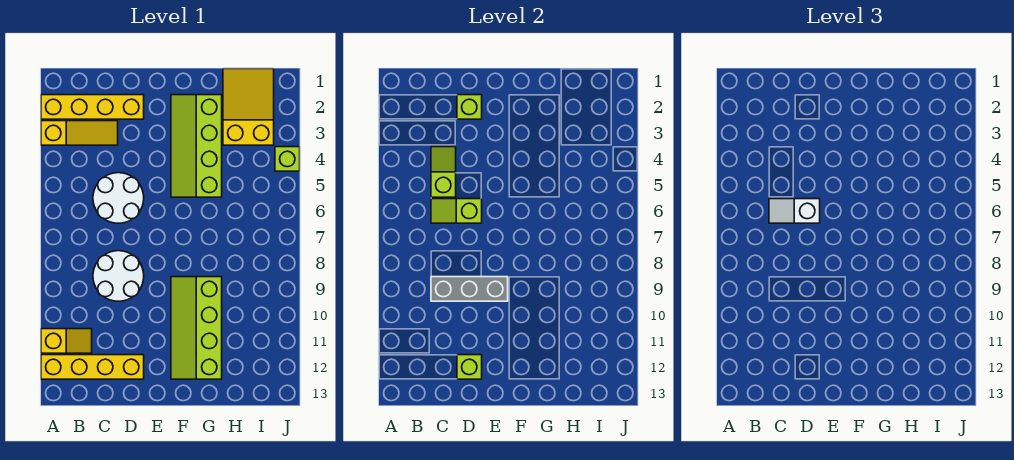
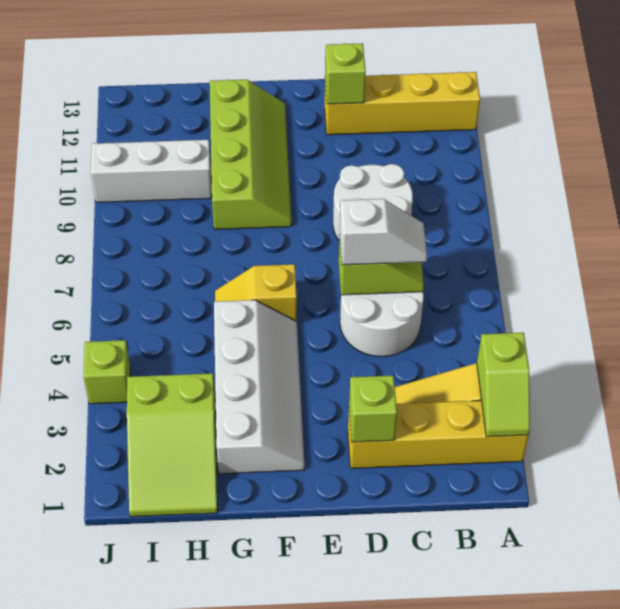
yellow slope A11:B11 level 1 top A -> yellow slope F6:G6 level 1 top F
lime slope C4:C5 level 2 top 5 -> lime slope A2:A3 level 2 top 3
grey brick C9:E9 level 2 -> none
lime slope F2:G5 level 1 top G -> white slope F2:G5 level 1 top G
yellow slope H1:I3 level 1 top 3 -> lime slope H1:I3 level 1 top 3
none -> white brick H10:J10 level 1

